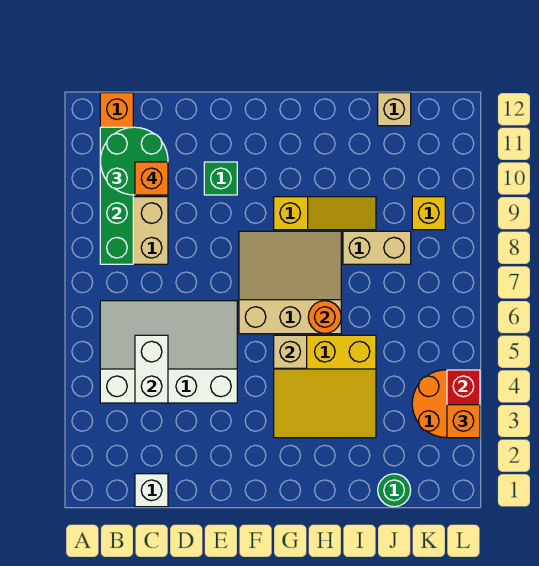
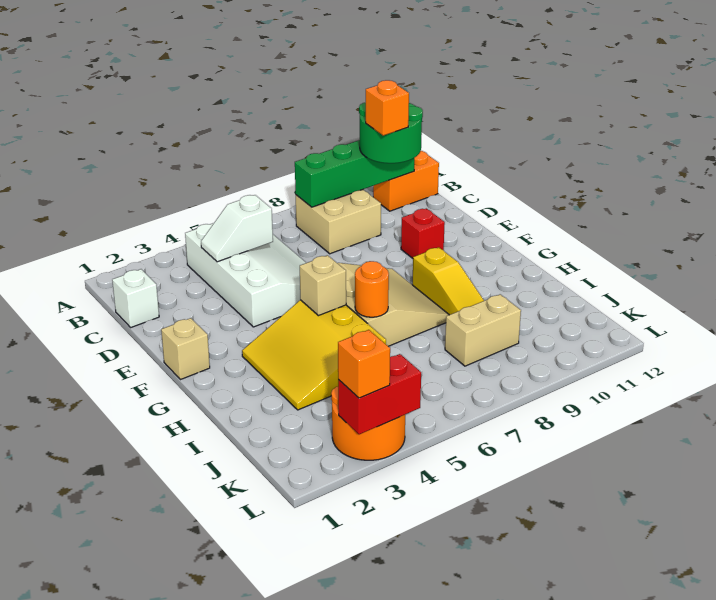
white brick C4:C5 level 2 -> white slope C4:C5 level 2 top 5
green brick E10 level 1 -> red brick E10 level 1
tan brick I8:J8 level 1 -> tan brick J8:J9 level 1
green round brick J1 level 1 -> none
tan brick J12 level 1 -> tan brick F1 level 1
yellow brick K9 level 1 -> none

